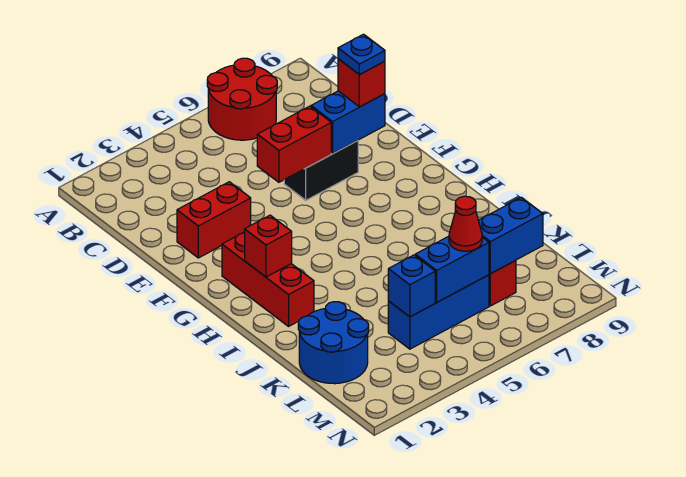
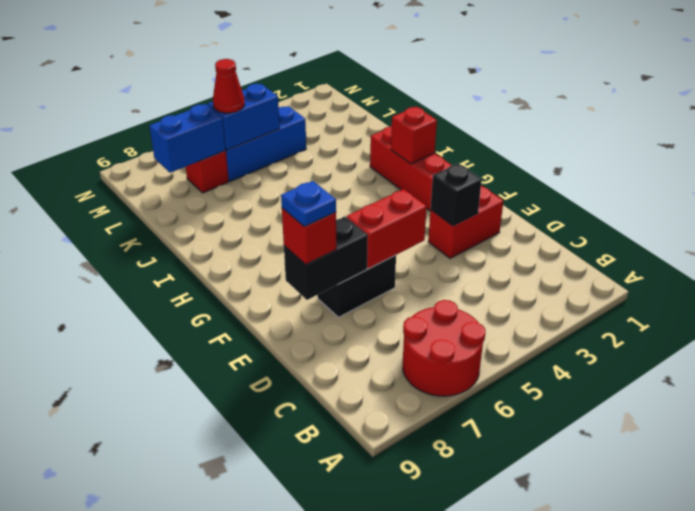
none -> black brick E3 level 2
blue brick E7:E8 level 2 -> black brick E7:E8 level 2
blue round brick K1:L2 level 1 -> none
blue brick L4 level 2 -> none

